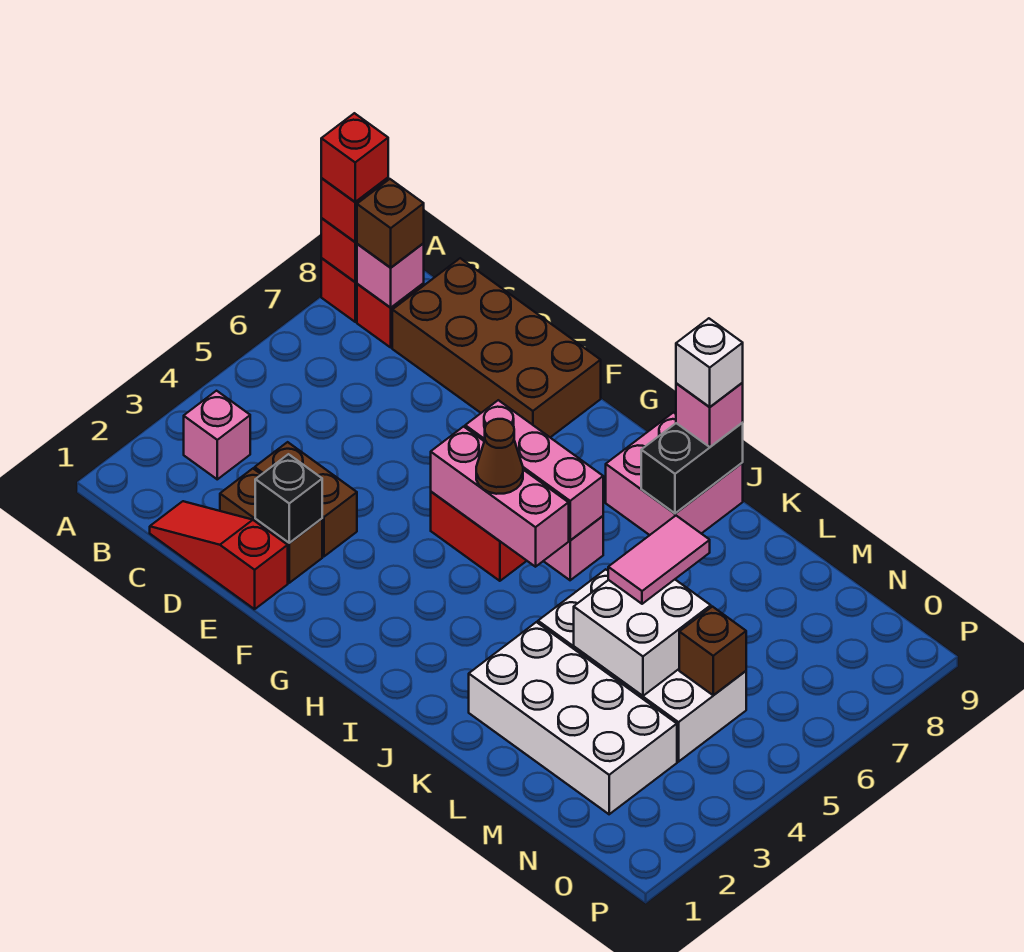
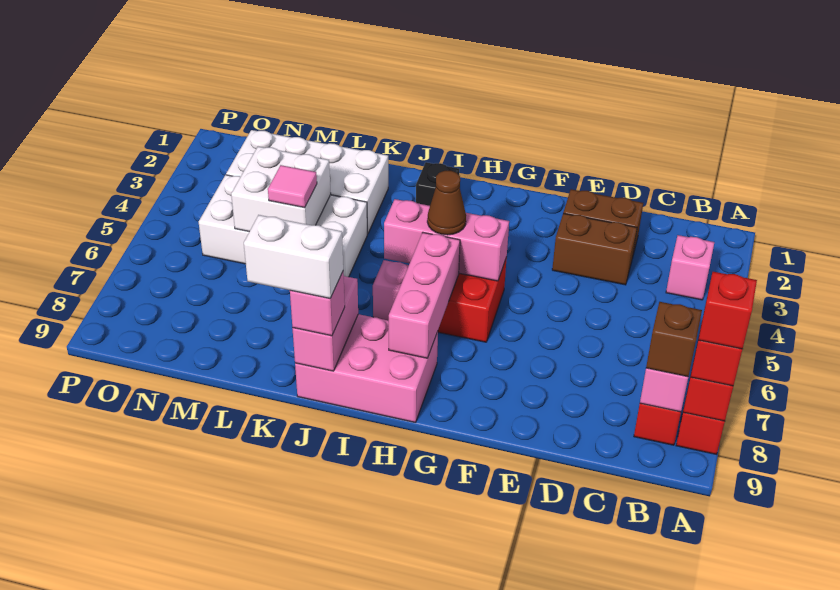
red slope C1:E1 level 1 top E -> none
brown brick C8:F9 level 1 -> none
black brick E2 level 2 -> black brick I2 level 1
pink brick G6:I6 level 2 -> pink brick H6:H8 level 2
pink brick I8:J9 level 1 -> pink brick H8:J9 level 1
black brick J8:J9 level 2 -> pink brick J8:J9 level 2
white brick J9 level 4 -> white brick J9:K9 level 4
pink tile L5:L6 level 3 -> pink tile L5 level 3
brown brick N5 level 2 -> none

